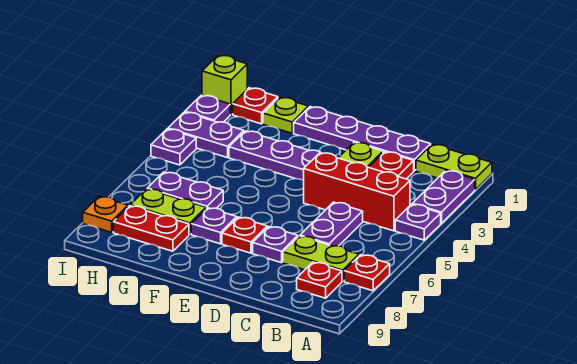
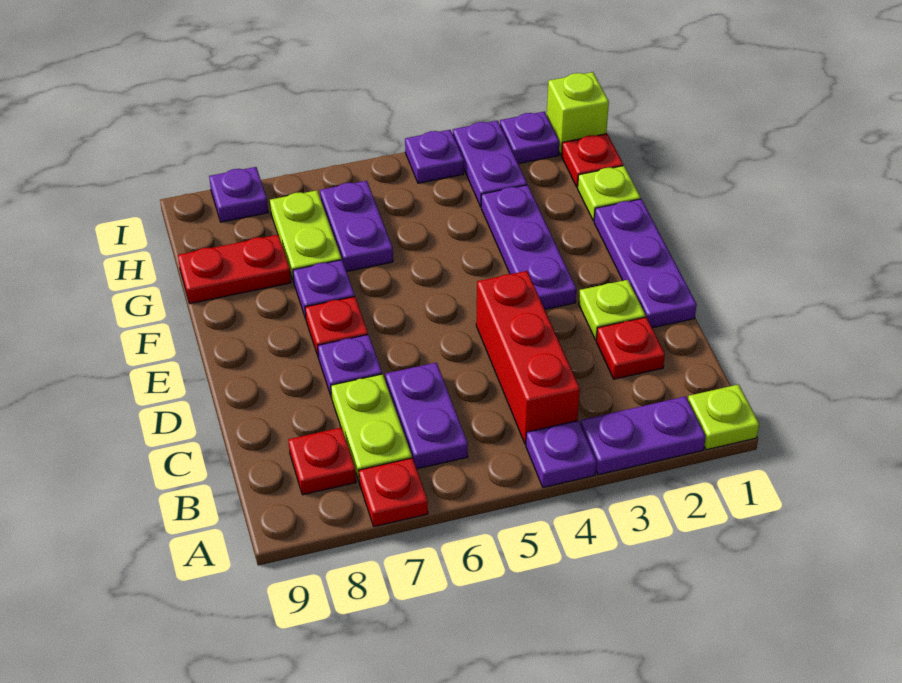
lime plate A1:B1 level 1 -> lime plate A1 level 1
purple plate C1:F1 level 1 -> purple plate D1:F1 level 1
purple plate C5:C6 level 1 -> purple plate B6:C6 level 1
red plate G8:H8 level 1 -> red plate G8:G9 level 1
orange plate I8 level 1 -> purple plate I8 level 1

